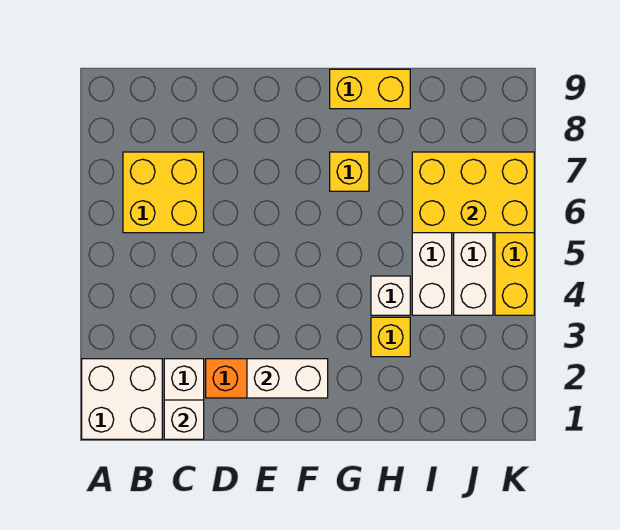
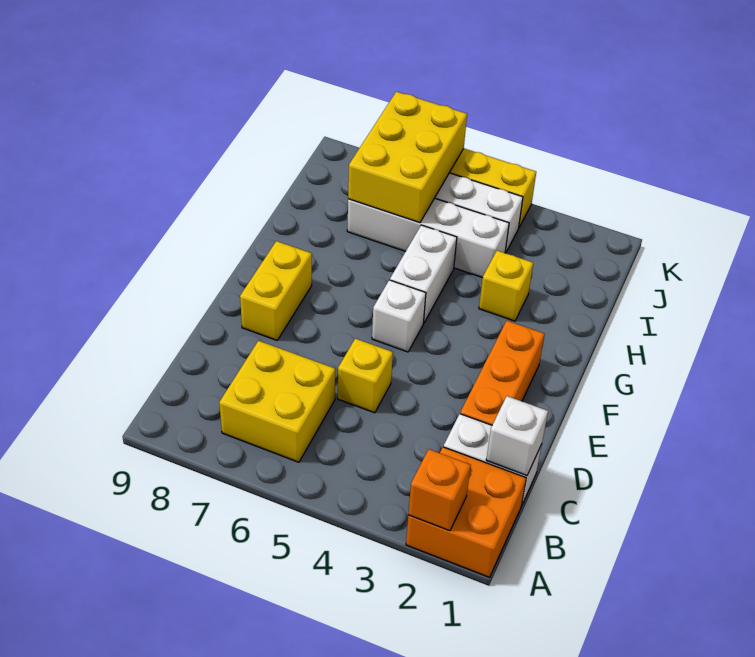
white brick A1:B2 level 1 -> orange brick A1:B2 level 1
none -> orange brick A2 level 2
white brick E2:F2 level 2 -> white brick G5:H5 level 1
yellow brick G7 level 1 -> yellow brick D5 level 1
yellow brick G9:H9 level 1 -> yellow brick E8:F8 level 1
white brick H4 level 1 -> white brick F5 level 1

